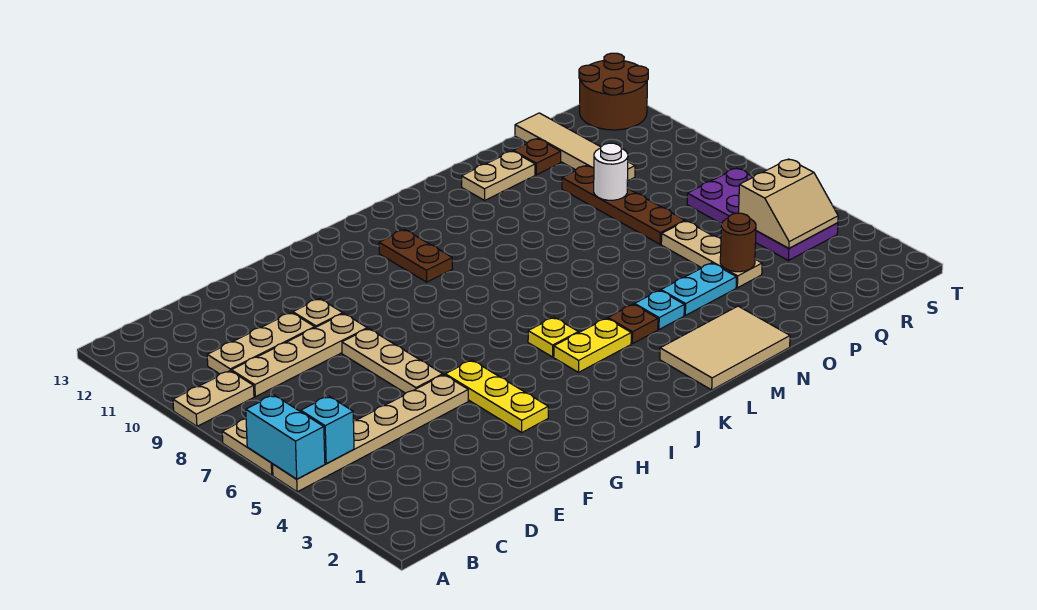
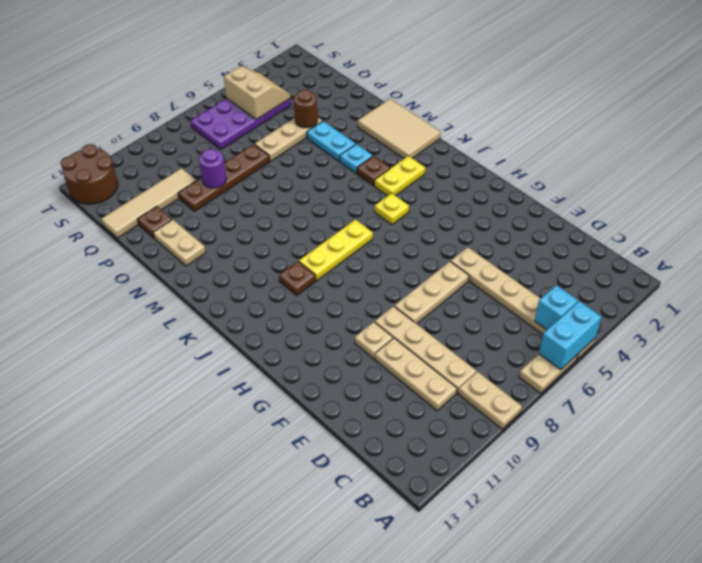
yellow plate G3:G5 level 1 -> yellow plate J7:J9 level 1
yellow plate J4:K4 level 1 -> yellow plate K3:K4 level 1
brown plate J10:J11 level 1 -> brown plate J10 level 1
white round brick P9 level 2 -> purple round brick P9 level 2

